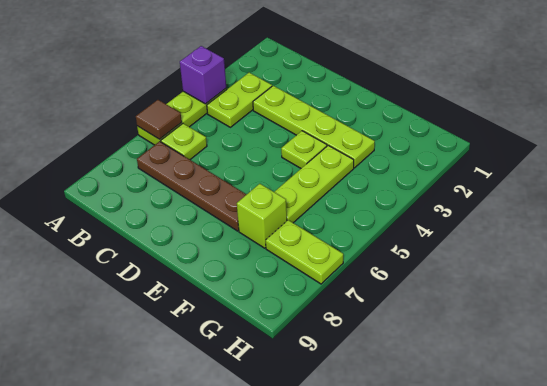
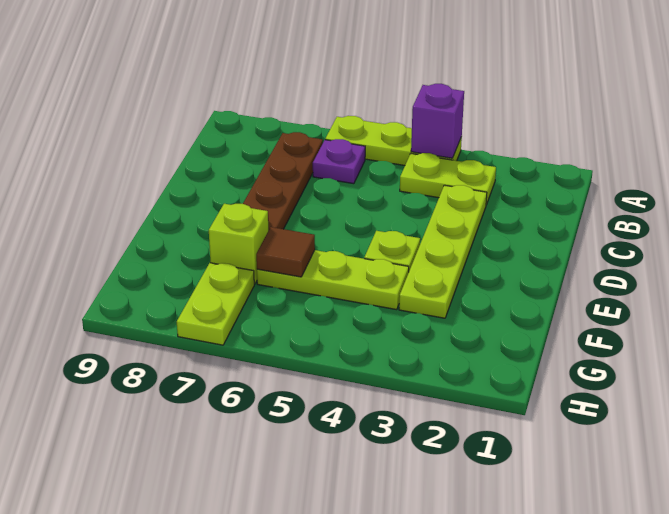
brown tile A6 level 2 -> brown tile F6 level 2
lime plate B6 level 1 -> purple plate B6 level 1

